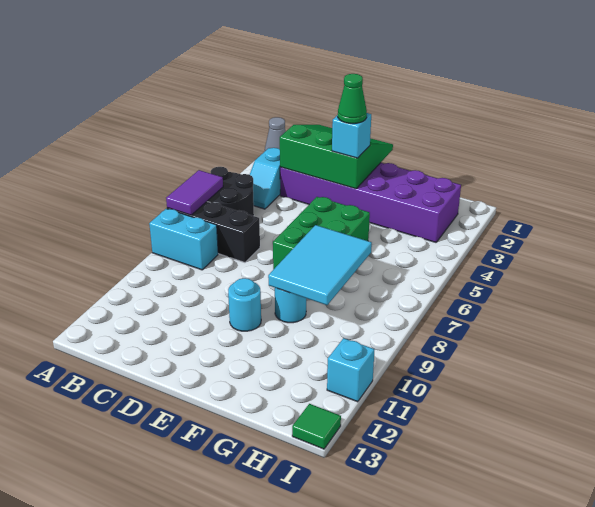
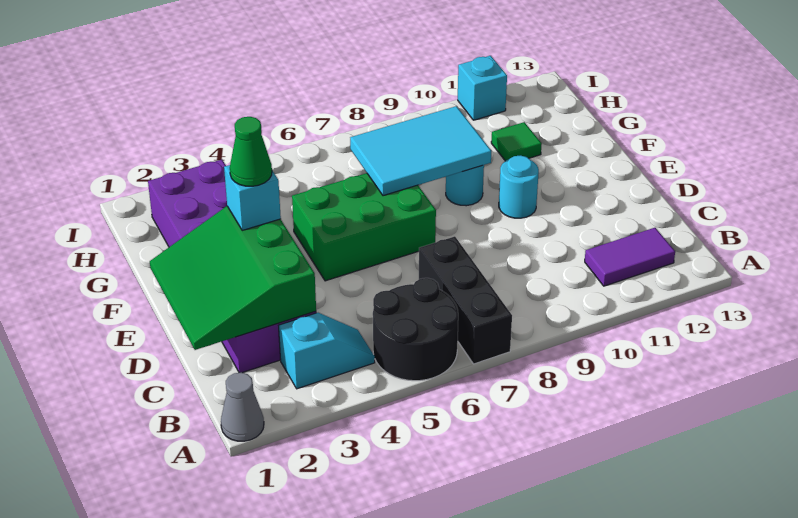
purple tile A6:A7 level 2 -> purple tile B11:B12 level 1
cyan brick A8:B8 level 1 -> none
green tile I13 level 1 -> green tile G11 level 1

